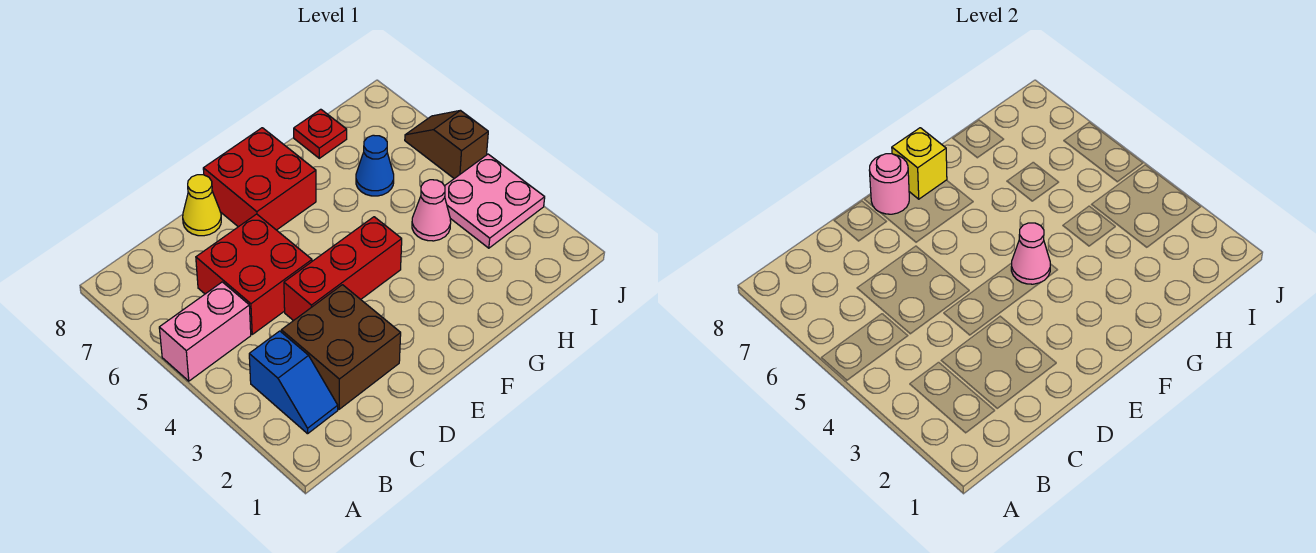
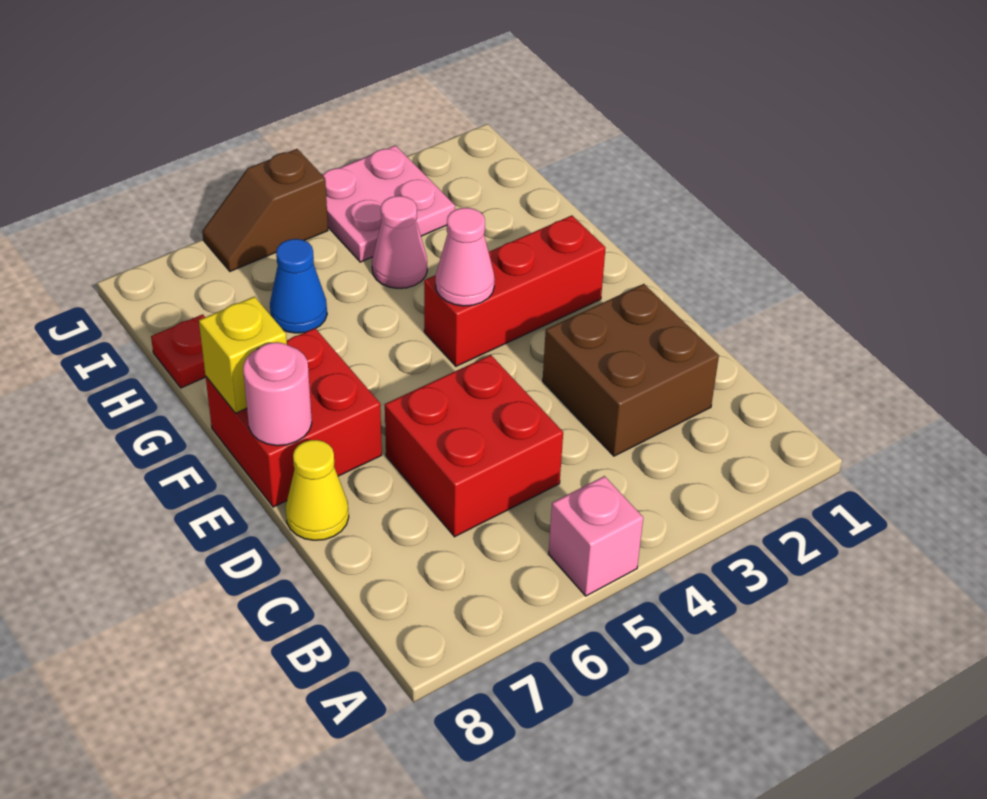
pink brick A5:B5 level 1 -> pink brick A5 level 1
blue slope B2:B3 level 1 top 3 -> none
red brick D4:F4 level 1 -> red brick F2:F4 level 1

